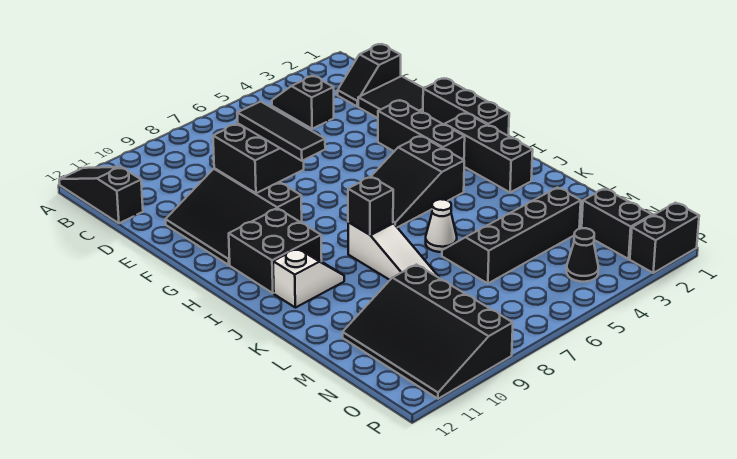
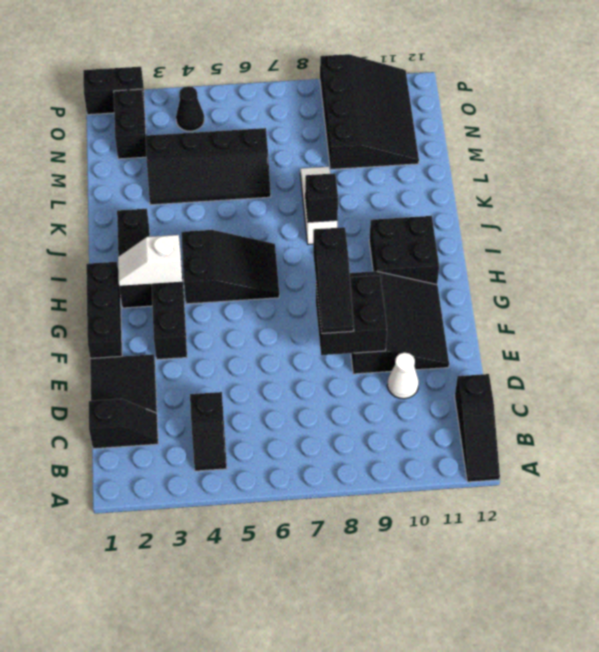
black tile E8:G8 level 3 -> black slope E8:G8 level 3 top G
white slope J10:J11 level 1 top 11 -> white slope H2:H3 level 2 top 3
white cone K6 level 1 -> white cone D10 level 1

